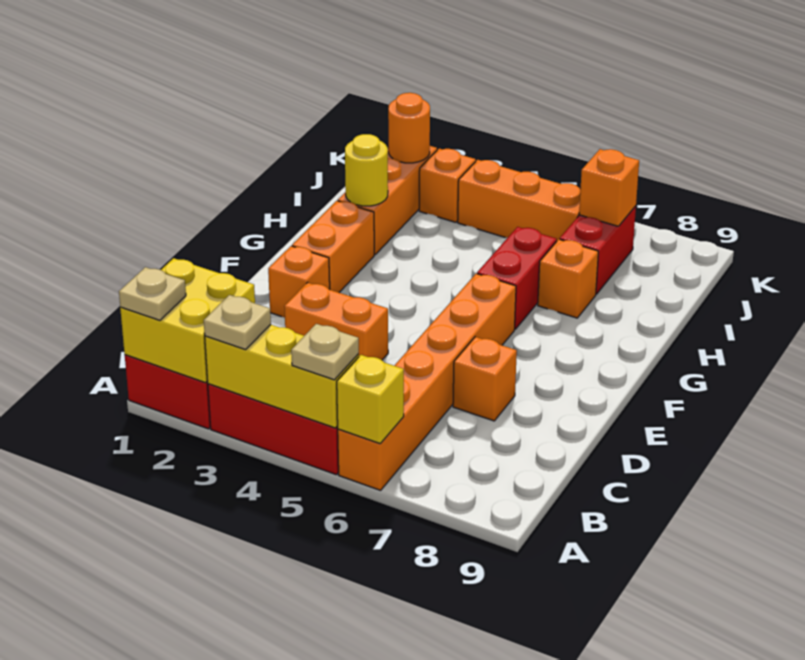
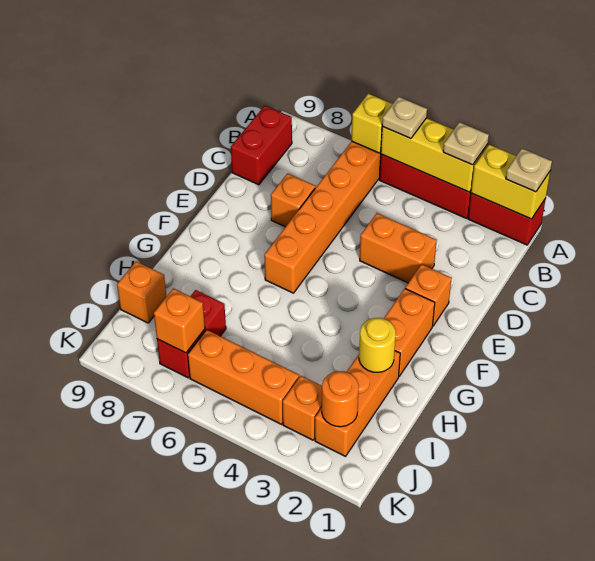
yellow brick A1:B2 level 2 -> yellow brick A1:A2 level 2
red brick G6:H6 level 1 -> red brick B9:C9 level 1
orange brick H7 level 1 -> orange brick I9 level 1

